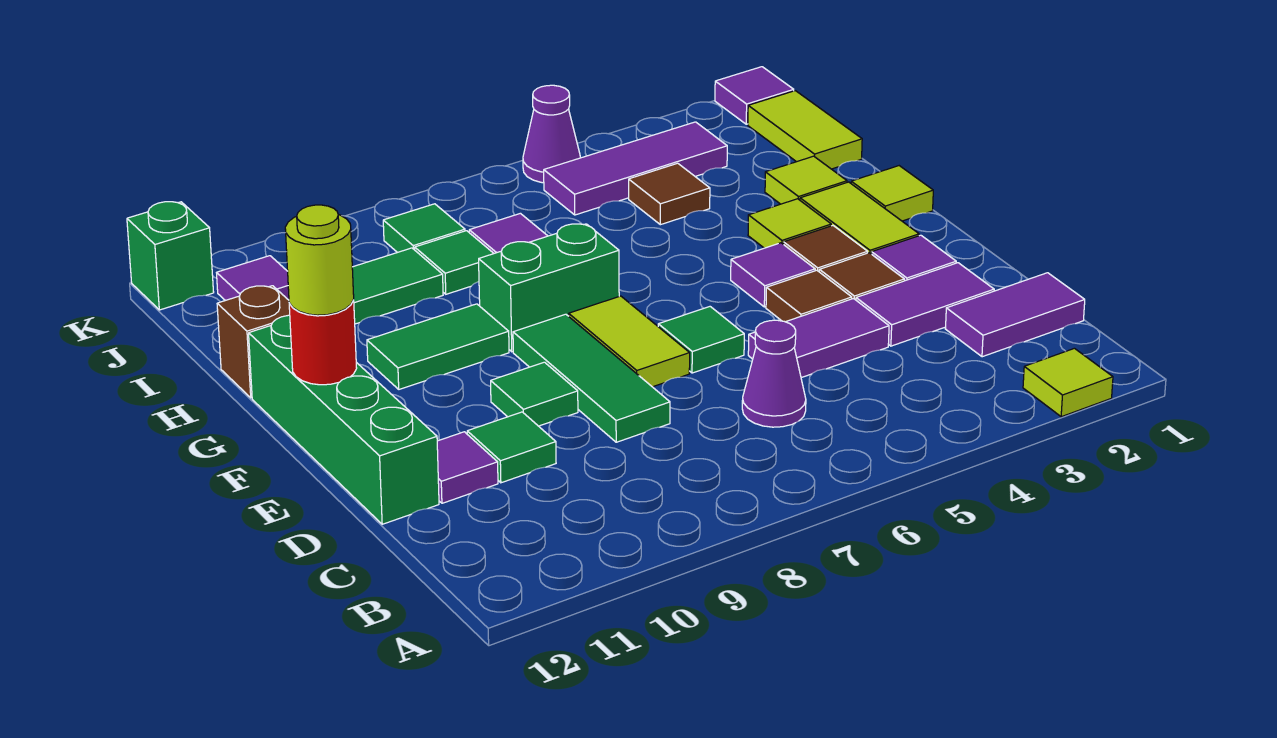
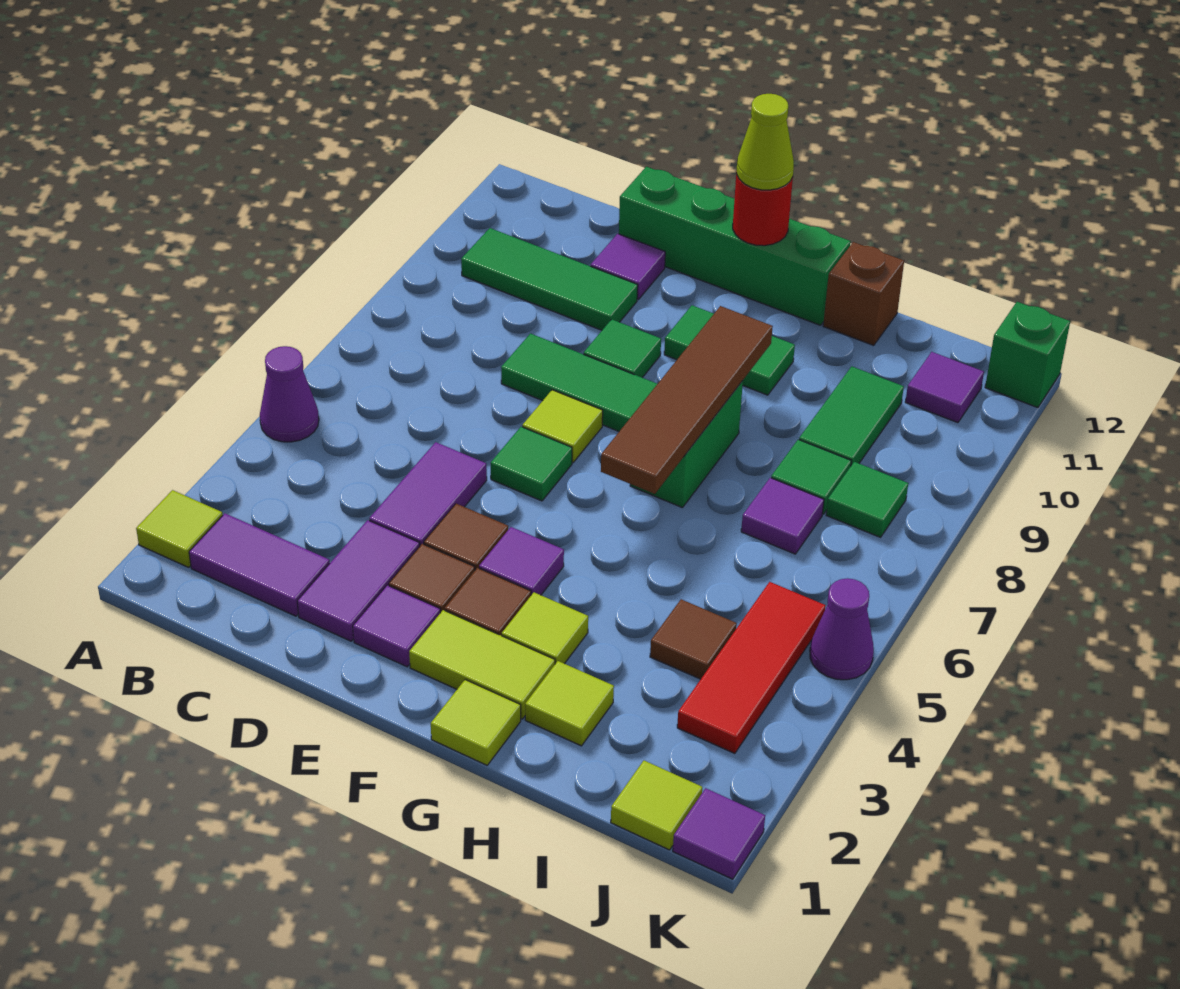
purple tile C1:C2 level 1 -> purple tile B2:C2 level 1
purple cone C6 level 1 -> purple cone A5 level 1
green tile D10 level 1 -> green tile B10:D10 level 1
lime tile E7:F7 level 1 -> lime tile E7 level 1
lime round brick F12 level 3 -> lime cone F12 level 3
none -> brown tile G6:G9 level 2
green tile G9:G10 level 1 -> green tile F10:G10 level 1
lime tile I1:J1 level 1 -> lime tile J1 level 1
purple tile J3:J5 level 1 -> red tile J3:J5 level 1

